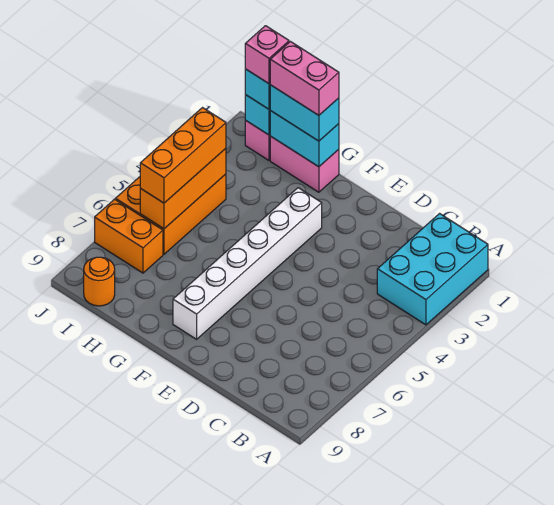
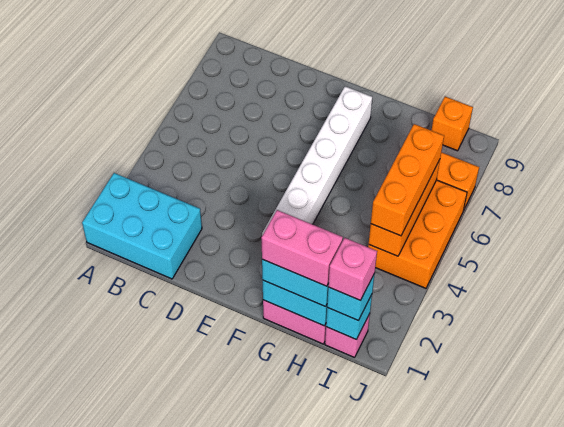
cyan brick A1:B3 level 1 -> cyan brick A1:C2 level 1
orange round brick I9 level 1 -> orange brick I9 level 1

